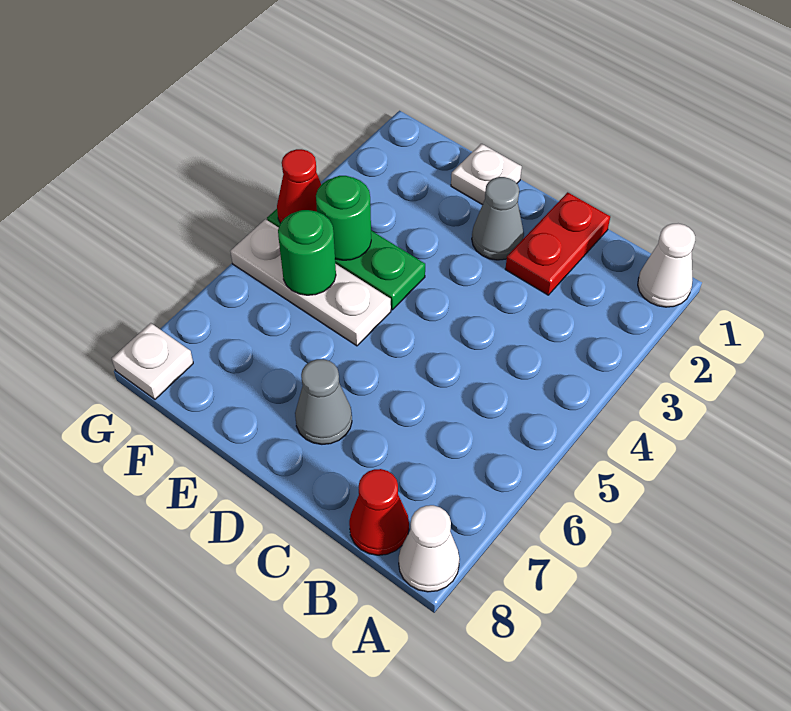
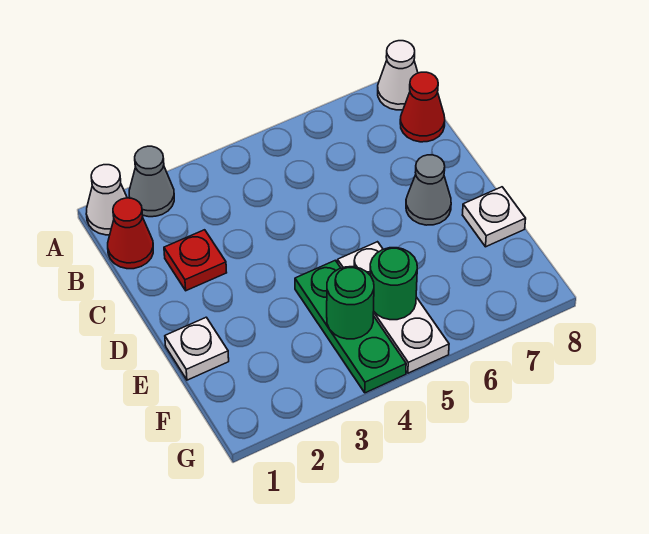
red plate C1:C2 level 1 -> red plate C2 level 1
grey cone D2 level 1 -> grey cone A2 level 1
red cone G4 level 2 -> red cone B1 level 1
white plate G8 level 1 -> white plate E8 level 1

